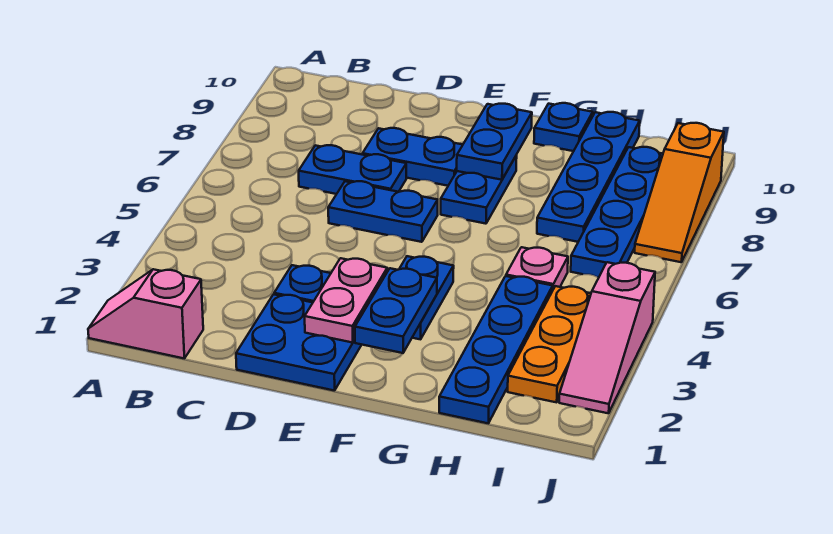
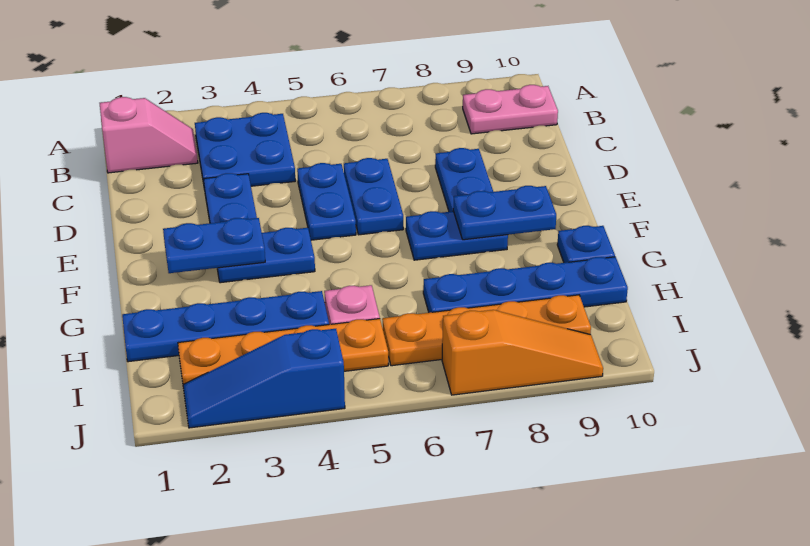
pink slope A1:B1 level 1 top B -> pink slope B1:B2 level 1 top 1
blue plate C7:D7 level 1 -> blue plate D5:E5 level 1
blue plate D1:E2 level 1 -> blue plate B3:C4 level 1
pink plate E2:E3 level 2 -> pink plate B9:B10 level 1
orange plate I2:I4 level 1 -> orange plate I2:I5 level 1
blue plate I6:I9 level 1 -> orange plate I6:I9 level 1
pink slope J2:J4 level 1 top 4 -> blue slope J2:J4 level 1 top 4
orange slope J7:J9 level 1 top 9 -> orange slope J7:J9 level 1 top 7

